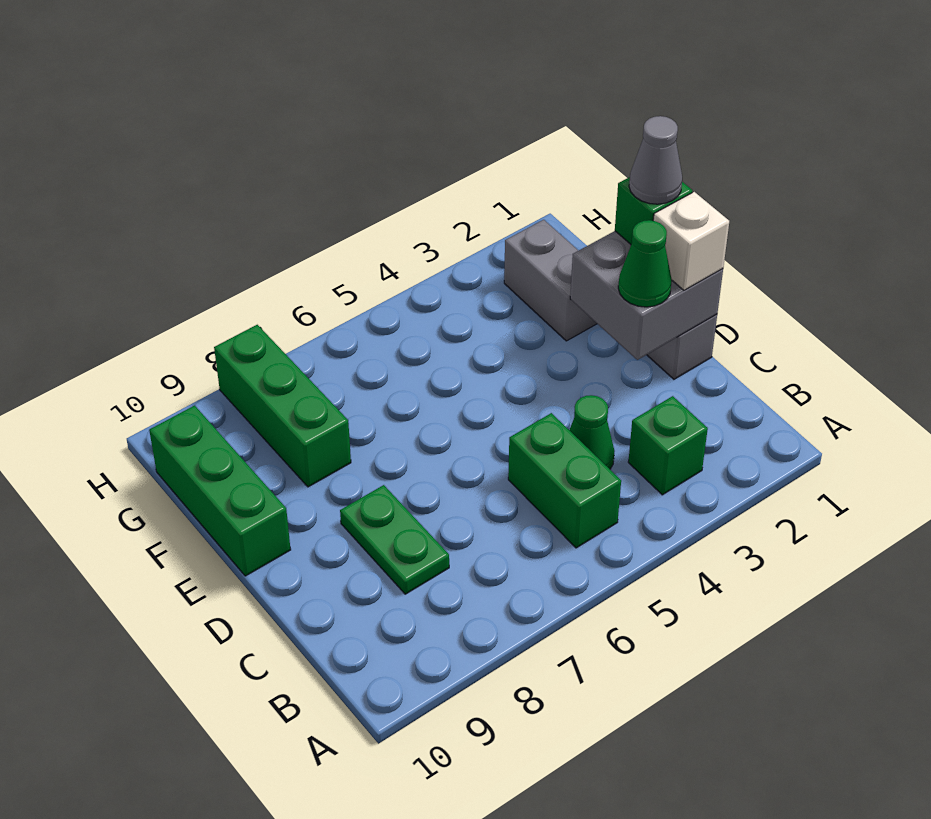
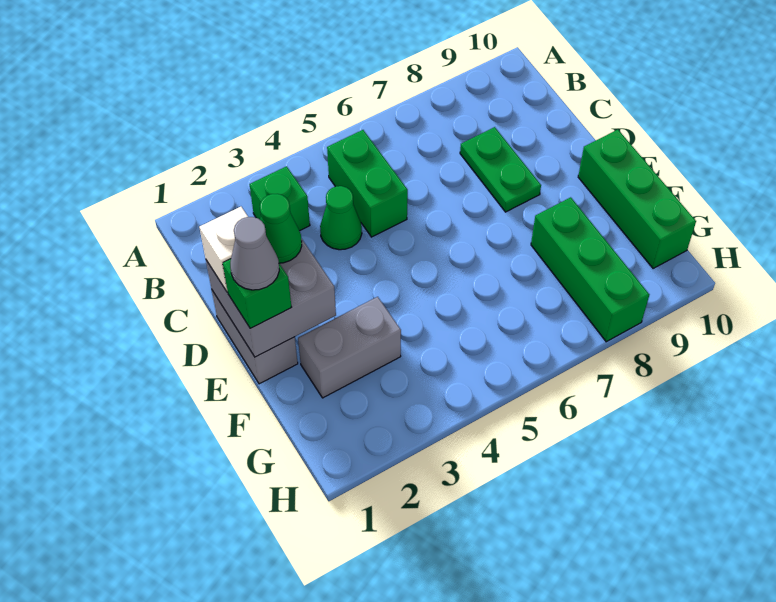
grey brick F2:G2 level 1 -> grey brick F2:F3 level 1

